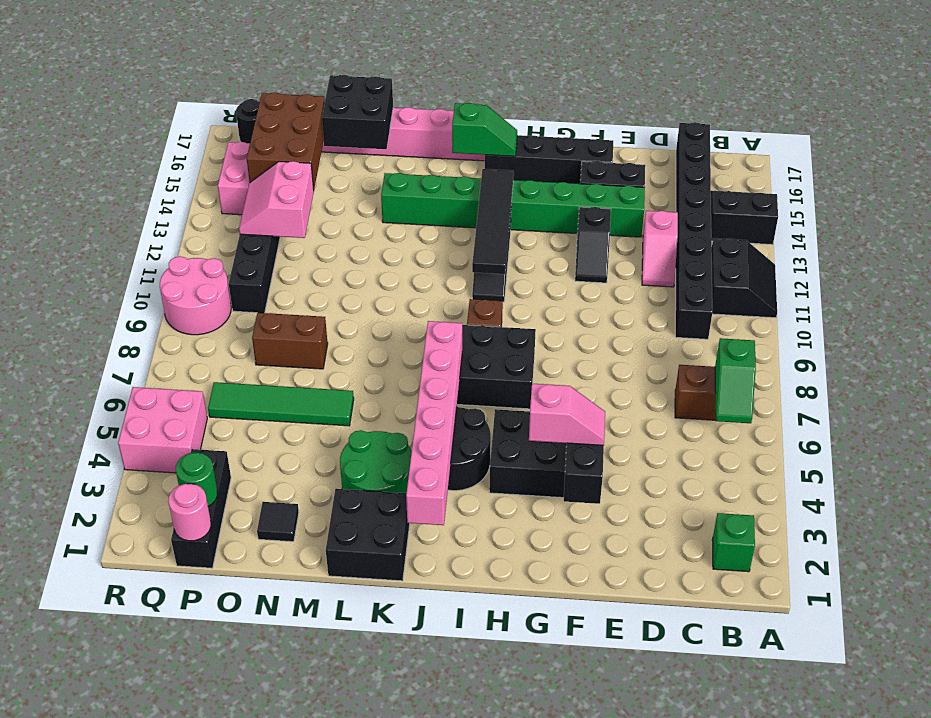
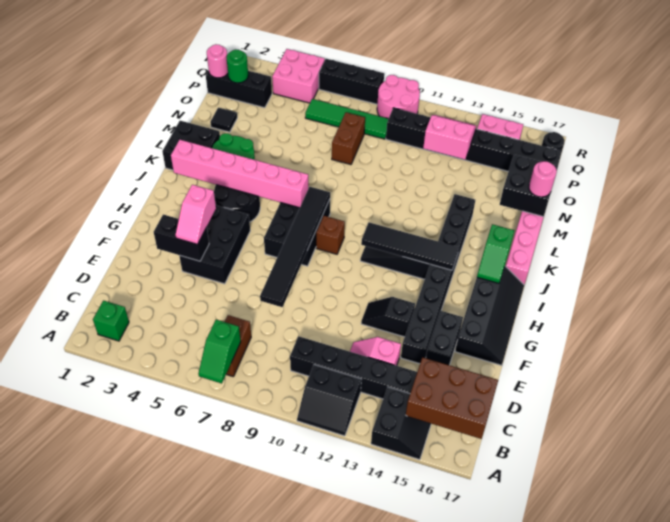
green slope B6:B7 level 2 top 7 -> green slope A7:B7 level 2 top B
none -> black tile E8:J8 level 2
green brick E14:L14 level 1 -> black brick E14:L14 level 1
green tile M6:P6 level 1 -> green tile P6:P9 level 1
none -> pink round brick M17 level 3
brown brick O14:P16 level 2 -> brown brick B15:C17 level 2
none -> black brick R6:R8 level 1

